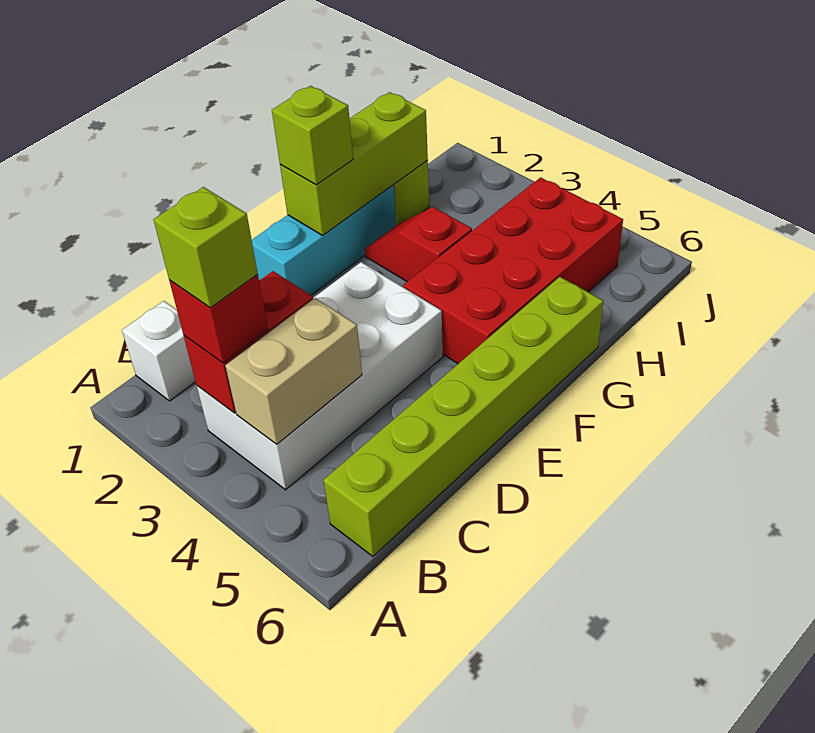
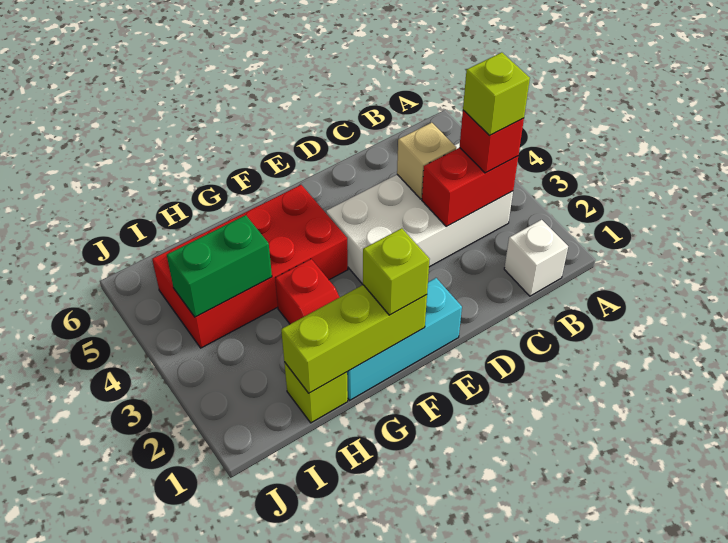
tan brick B4:C4 level 2 -> tan brick C4 level 2
lime brick B6:G6 level 1 -> none
none -> green brick H4:I4 level 2

